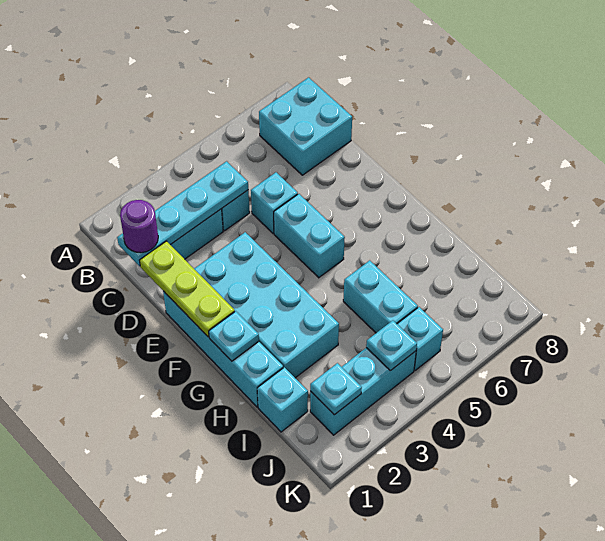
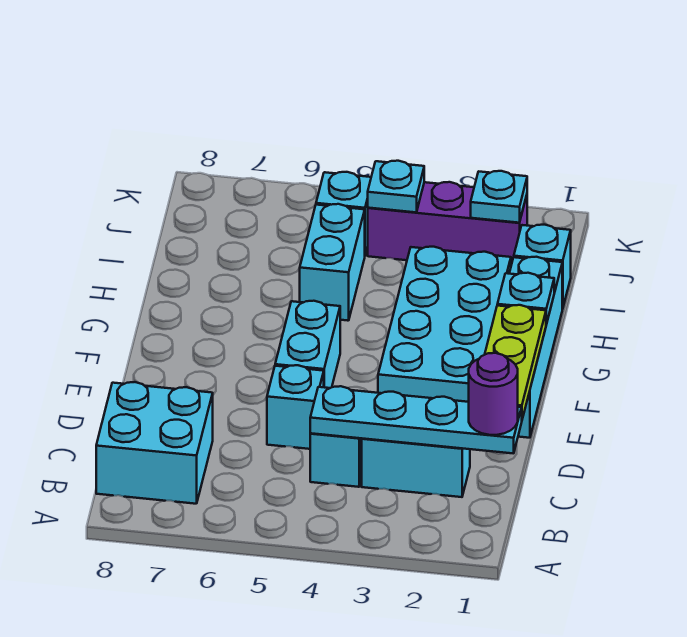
cyan brick J2:J4 level 1 -> purple brick J2:J4 level 1

